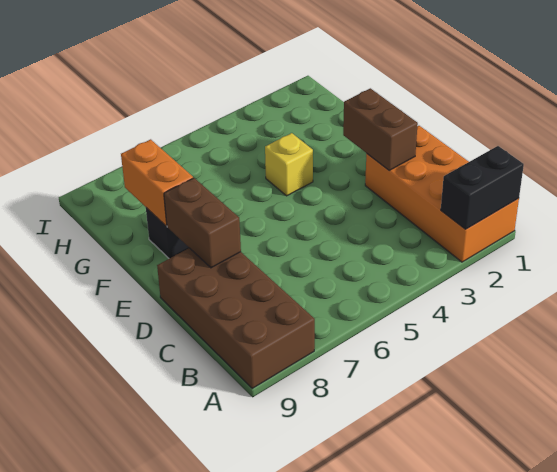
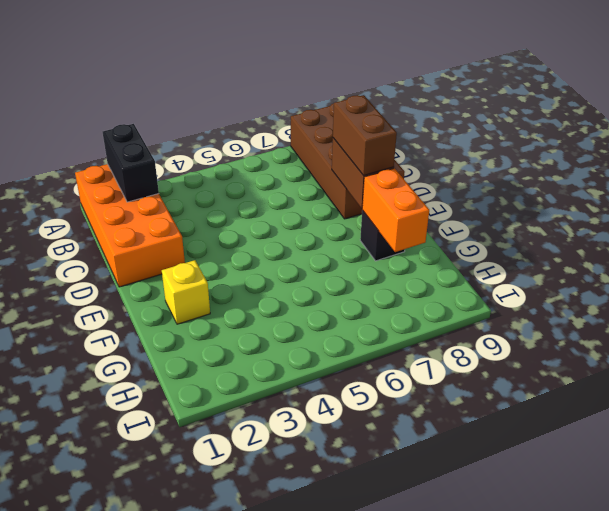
black brick A1:A2 level 2 -> black brick A2:B2 level 2
brown brick D2:E2 level 2 -> brown brick D8:E8 level 3
yellow brick F4 level 1 -> yellow brick F2 level 1

